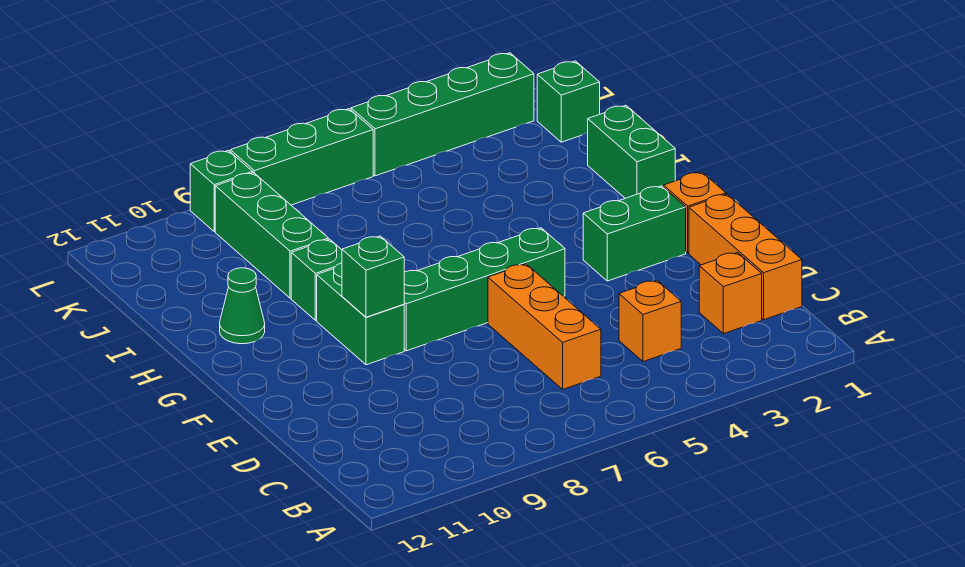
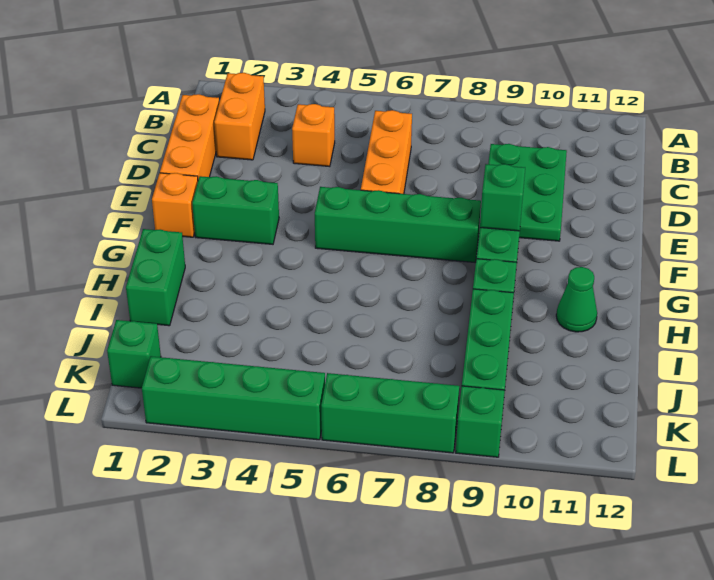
orange brick C2 level 1 -> orange brick B2:C2 level 1
none -> green plate C9:E10 level 1

